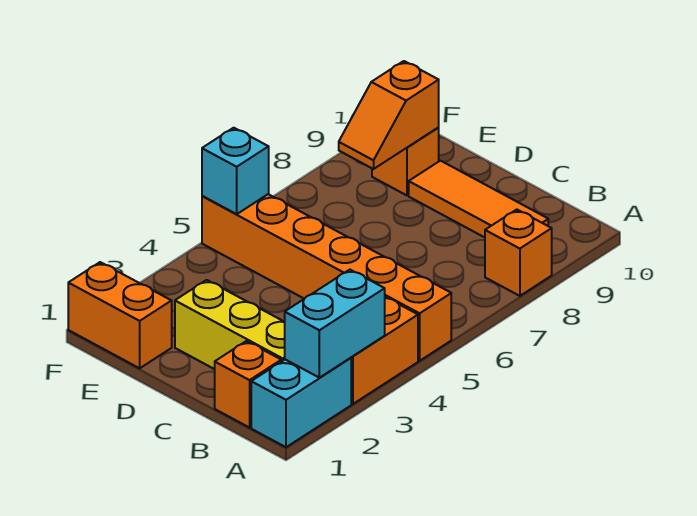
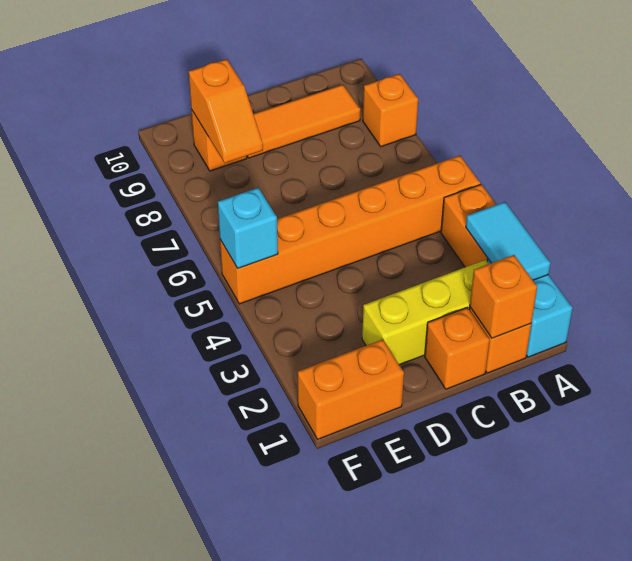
cyan brick A2:A3 level 2 -> cyan tile A2:A3 level 2
none -> orange brick B1 level 2
none -> orange brick C1 level 1

